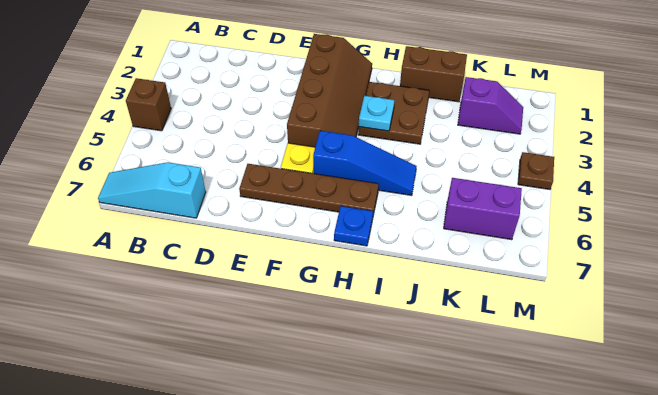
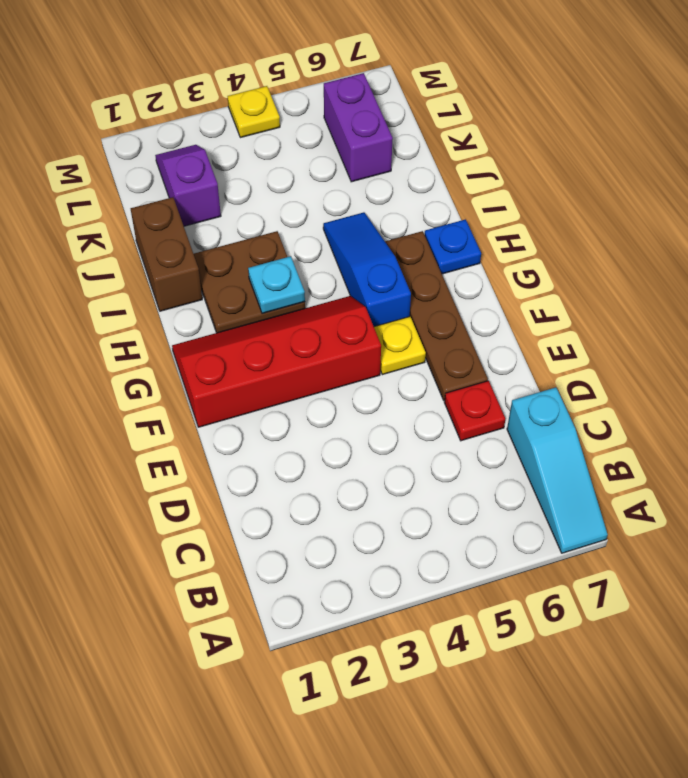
brown brick A4 level 1 -> none
none -> red plate D6 level 1
brown slope F1:G4 level 1 top F -> red slope F1:G4 level 1 top F
brown plate M4 level 1 -> yellow plate M4 level 1

